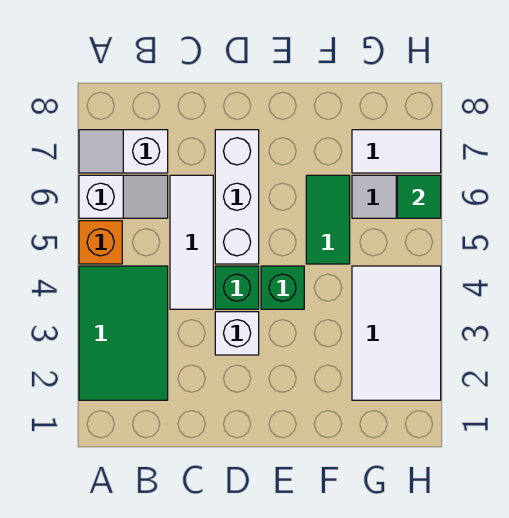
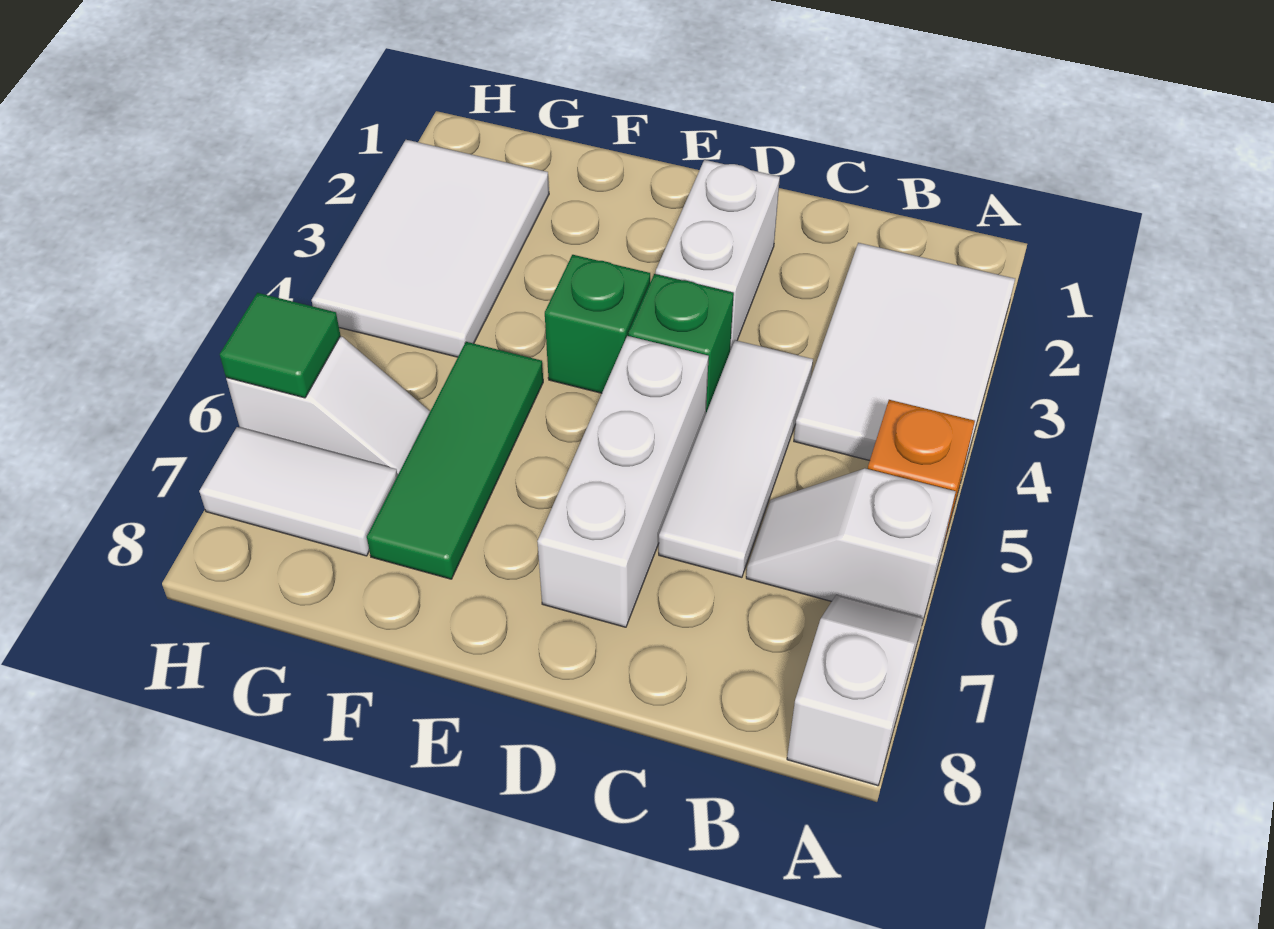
green tile A2:B4 level 1 -> white tile A2:B4 level 1
white slope A7:B7 level 1 top B -> white slope A7:A8 level 1 top 8
white brick D3 level 1 -> white brick D2:D3 level 1
green tile F5:F6 level 1 -> green tile F5:F7 level 1

